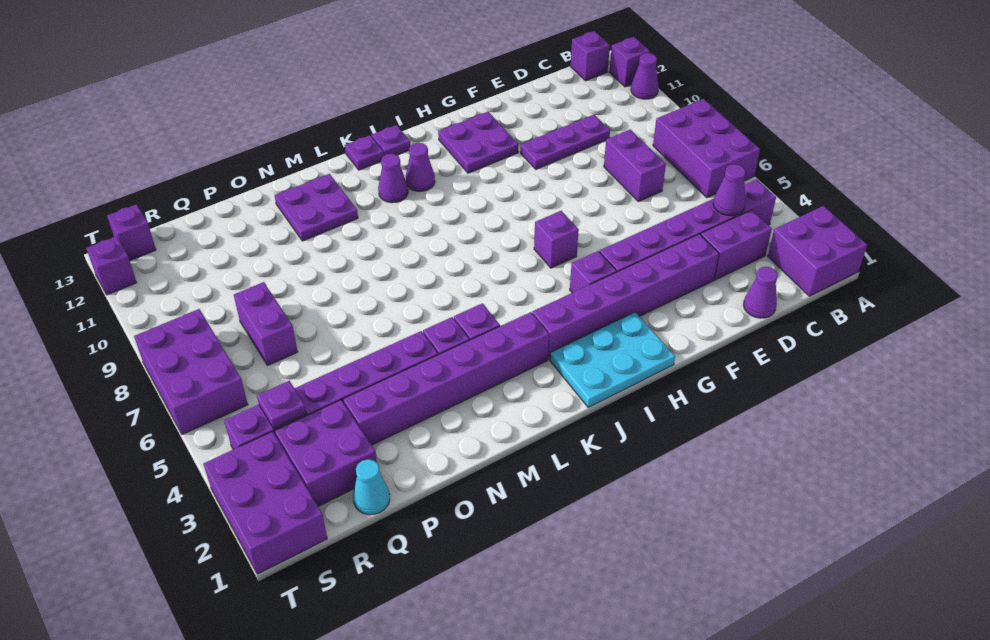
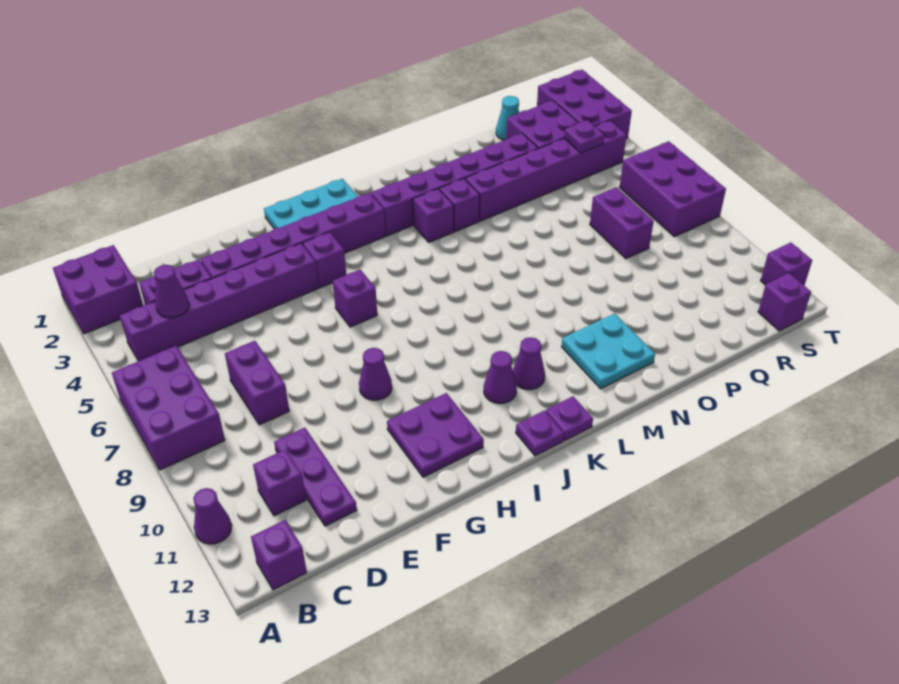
purple brick A12 level 1 -> purple brick C11 level 1
purple cone D1 level 1 -> purple cone G9 level 1
purple plate D10:F10 level 1 -> purple plate D10:D12 level 1
purple plate M11:N12 level 1 -> cyan plate M11:N12 level 1

